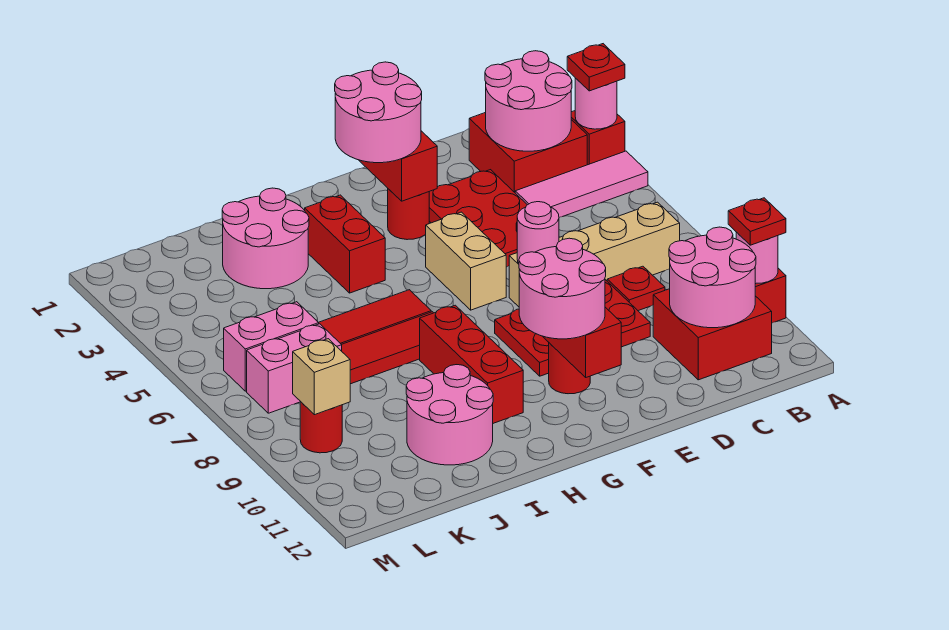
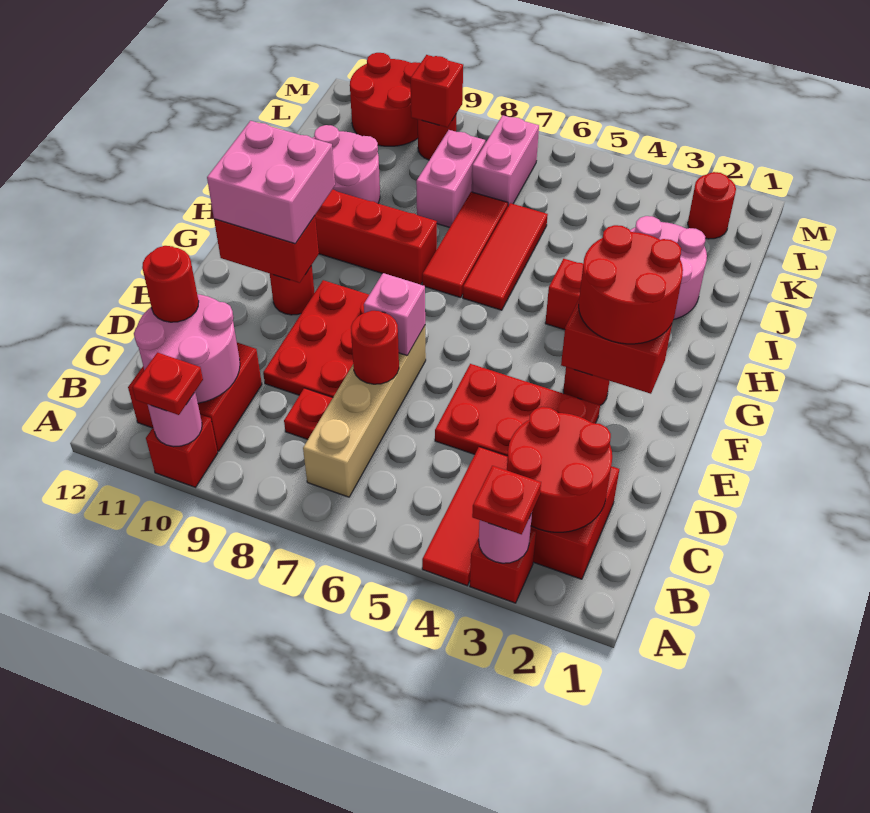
pink tile A4:C4 level 1 -> red tile A4:C4 level 1
pink round brick B2:C3 level 2 -> red round brick B2:C3 level 2
none -> red round brick C11 level 3
none -> red round brick D7 level 2
pink round brick E7 level 2 -> pink brick E7 level 2
pink round brick F2:G3 level 3 -> red round brick F2:G3 level 3
tan brick F5:F6 level 1 -> none
pink round brick F10:G11 level 3 -> pink brick F10:G11 level 3
pink brick K6:L6 level 1 -> pink brick J8:K8 level 1
none -> red round brick L2 level 1
tan brick L9 level 2 -> red brick L9 level 2
none -> red round brick L10:M11 level 1

